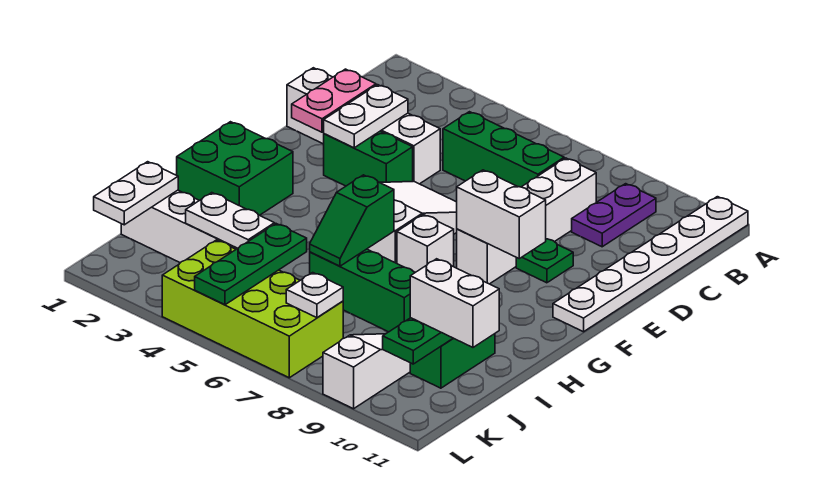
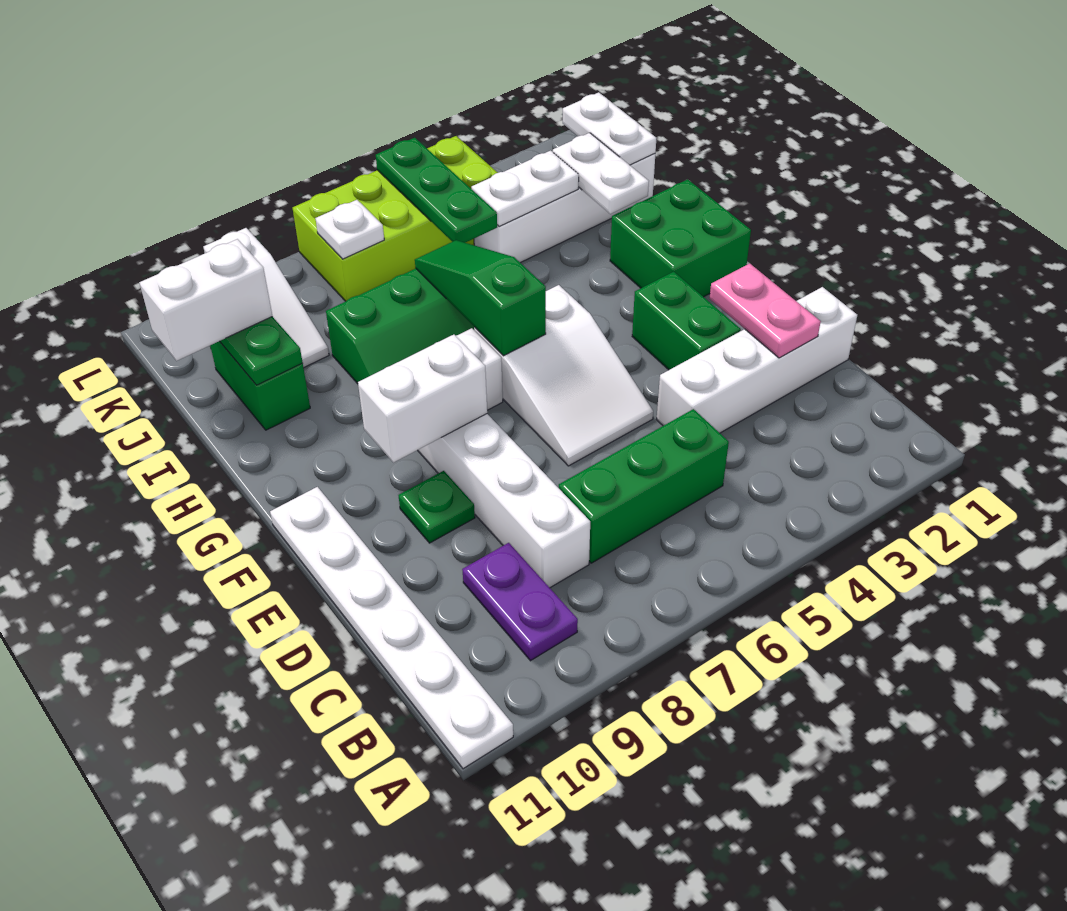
white plate D3:E3 level 2 -> white plate I2:J2 level 2
green brick E3:E4 level 1 -> green brick E3:F3 level 1
green slope H6:I6 level 2 top H -> green slope G6:I6 level 2 top G

